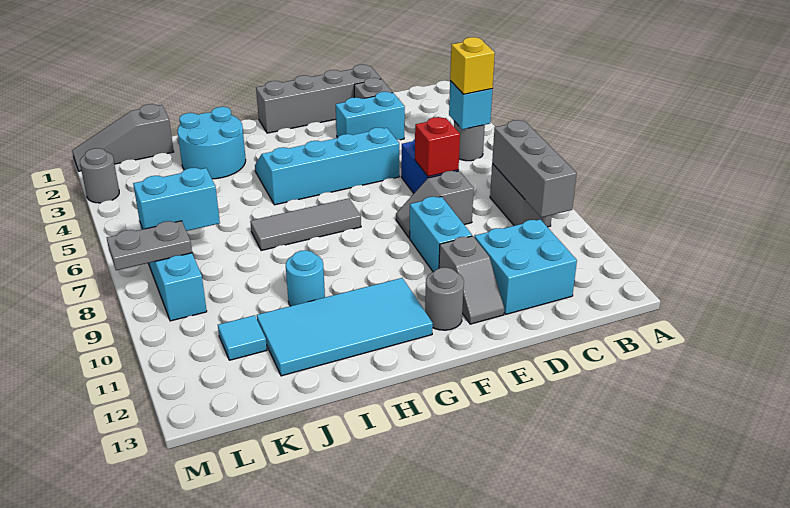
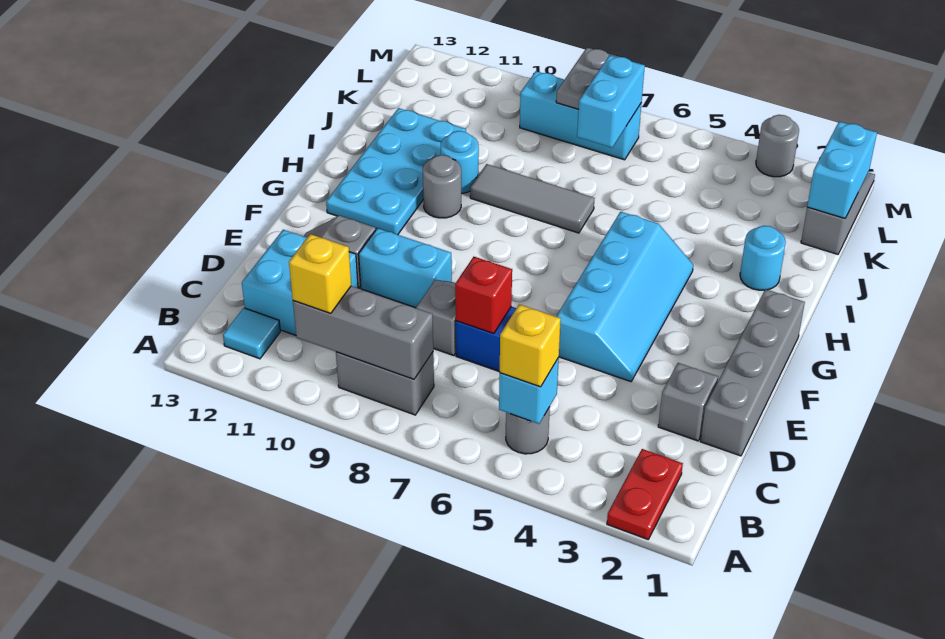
none -> red plate A2:B2 level 1
none -> yellow brick B10 level 3
cyan brick D3:E3 level 1 -> cyan brick K1:L1 level 2
grey round brick F12 level 1 -> grey round brick H10 level 1
grey tile G7:I7 level 1 -> grey tile I7:I9 level 1
cyan tile G11:J12 level 1 -> cyan plate G11:J12 level 1
cyan round brick I2:J3 level 1 -> cyan round brick I2 level 1
cyan tile K11 level 1 -> cyan tile B12 level 1

